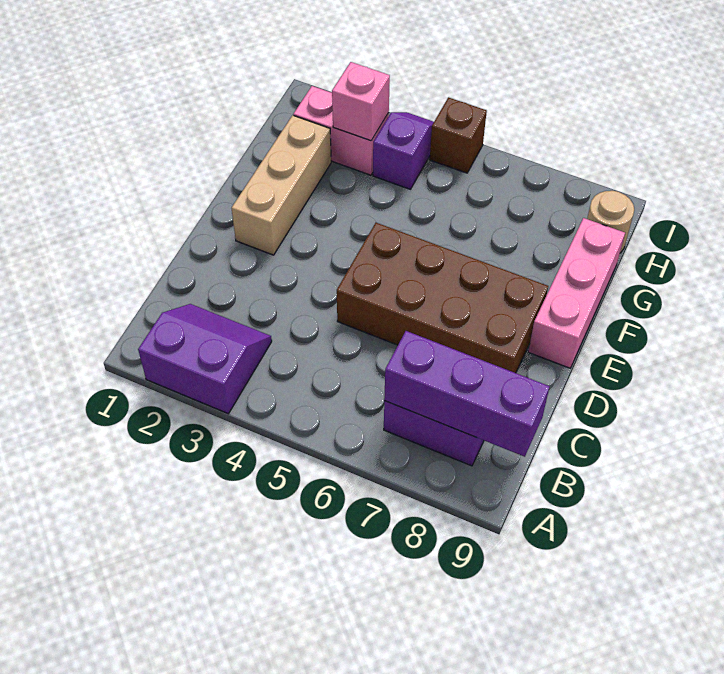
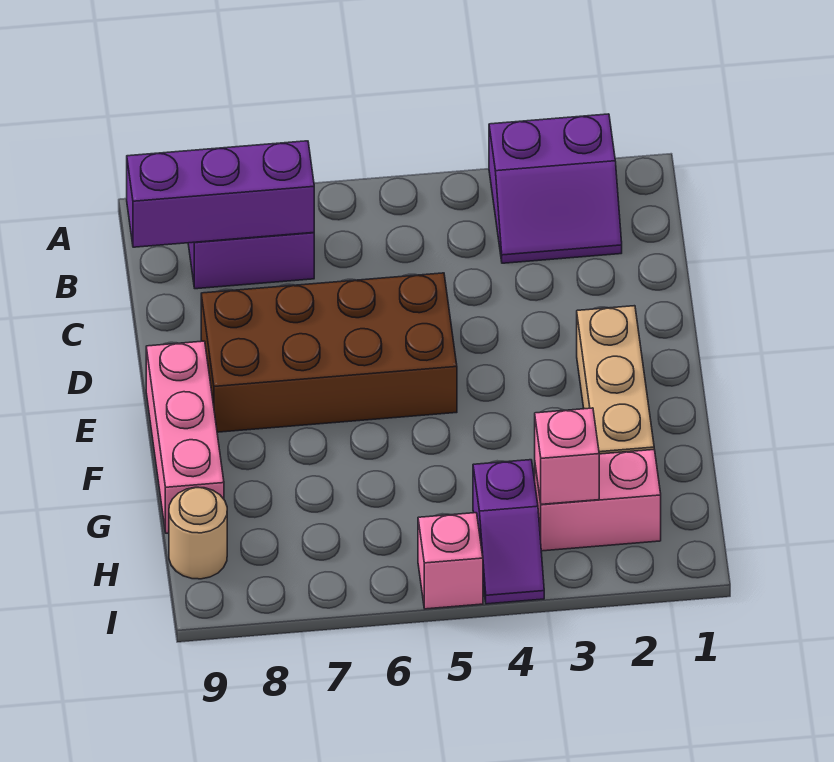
brown brick I5 level 1 -> pink brick I5 level 1

